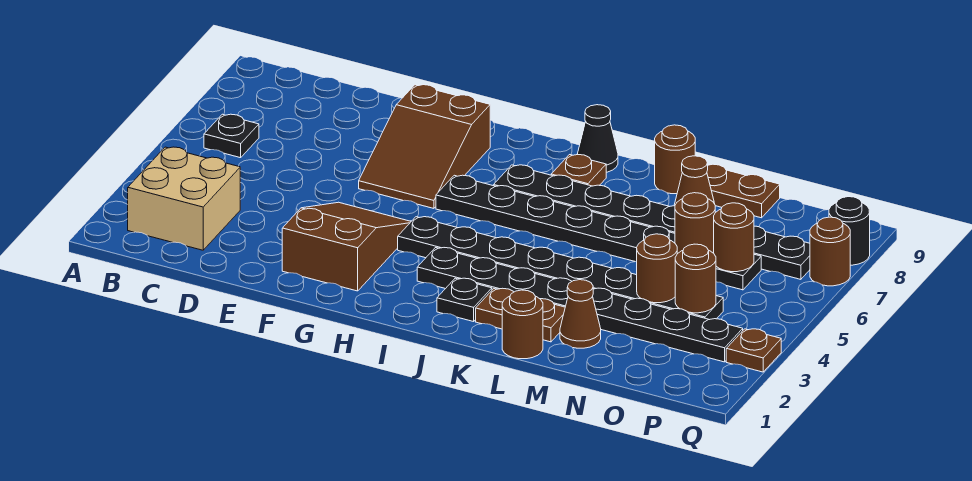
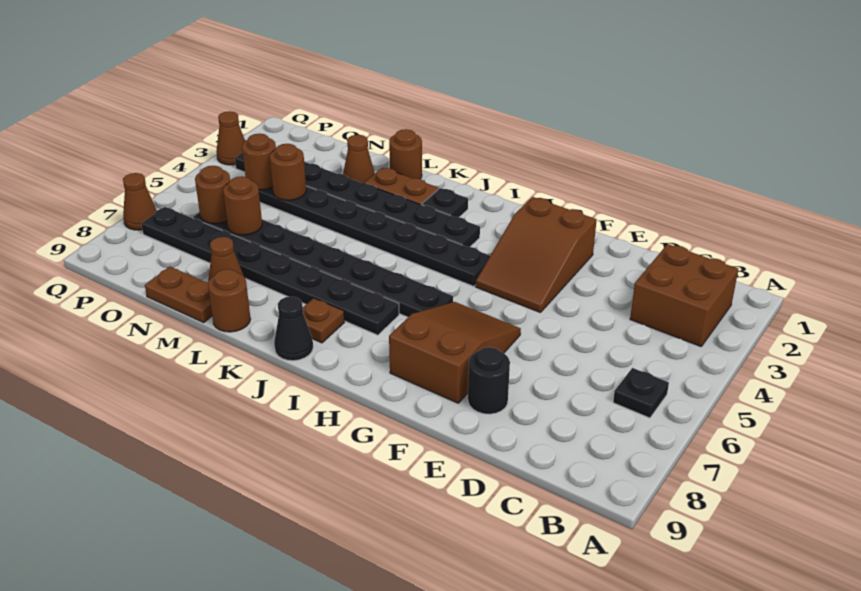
tan brick B2:C3 level 1 -> brown brick B2:C3 level 1
brown plate Q3 level 1 -> brown cone Q3 level 1
brown round brick Q7 level 1 -> brown cone Q7 level 1
black round brick Q8 level 1 -> black round brick E8 level 1

